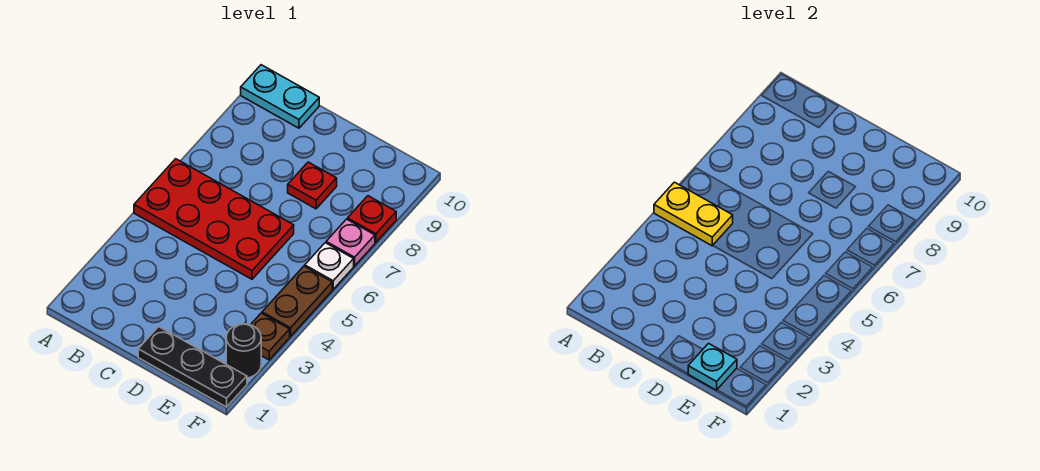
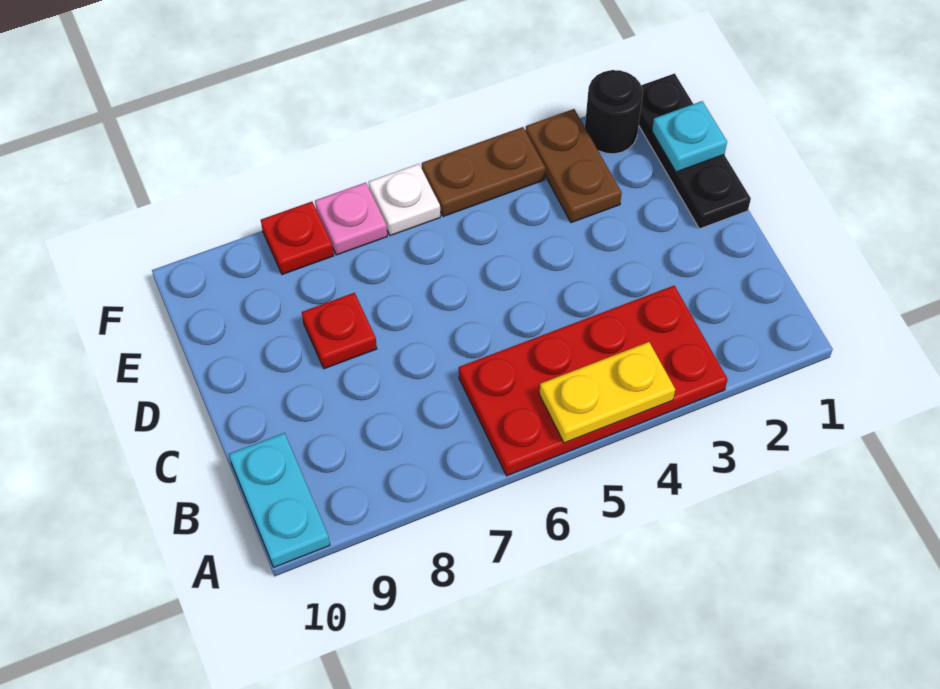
red plate A5:D6 level 1 -> red plate A3:B6 level 1
yellow plate A5:B5 level 2 -> yellow plate A4:A5 level 2
brown plate F3 level 1 -> brown plate E3:F3 level 1

